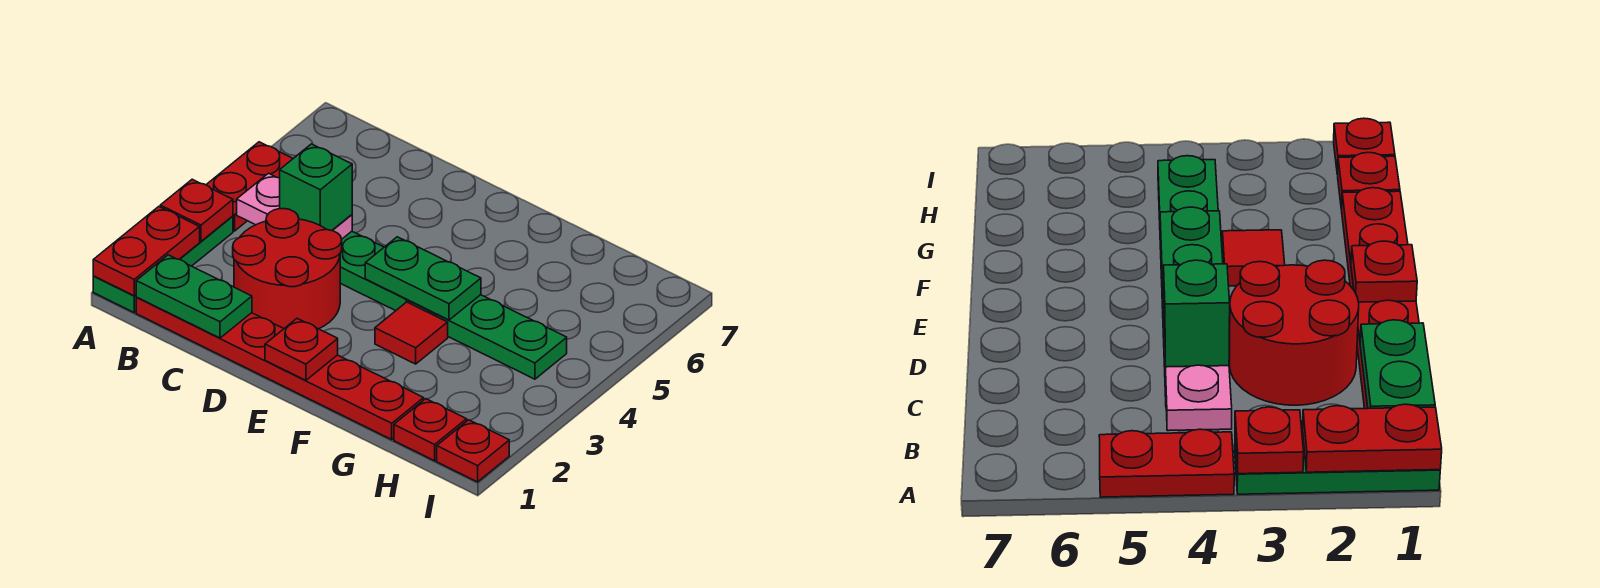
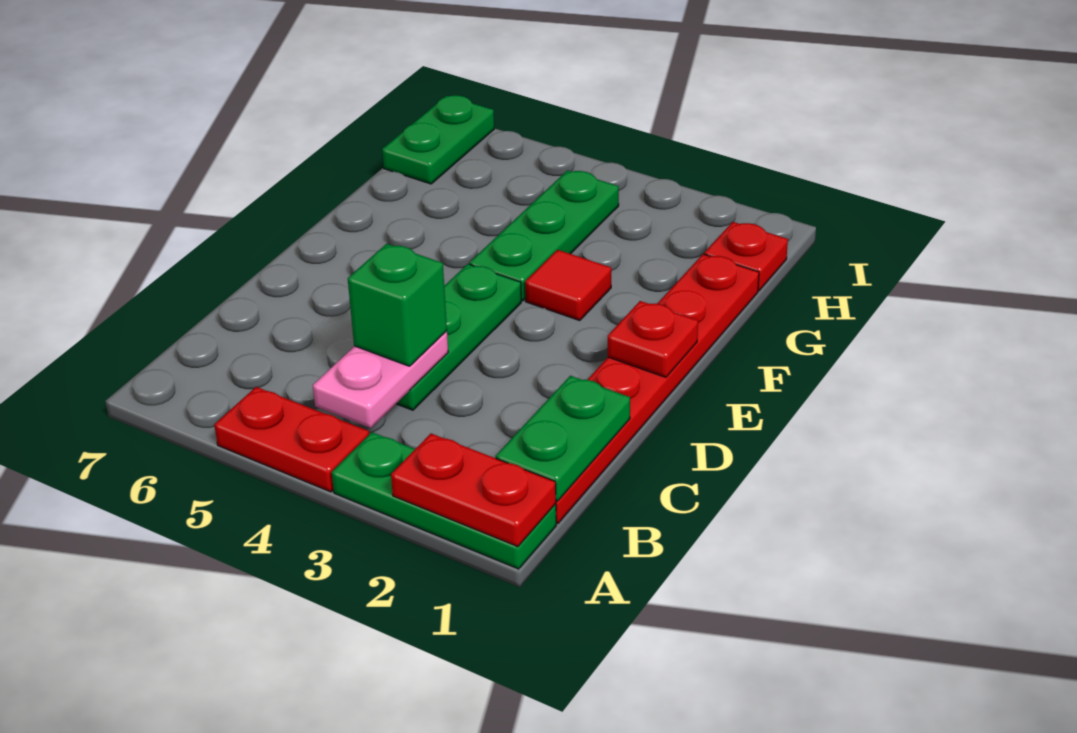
red plate A3 level 2 -> none
red round brick C2:D3 level 1 -> none
green plate E4:F4 level 2 -> green plate H7:I7 level 1
red plate I1 level 1 -> none

